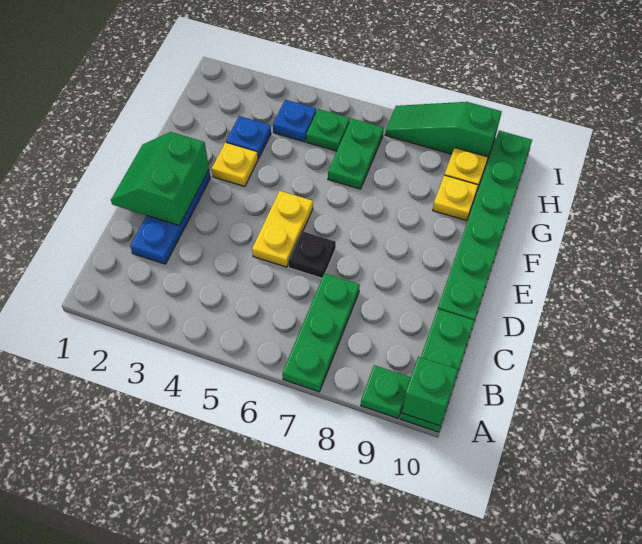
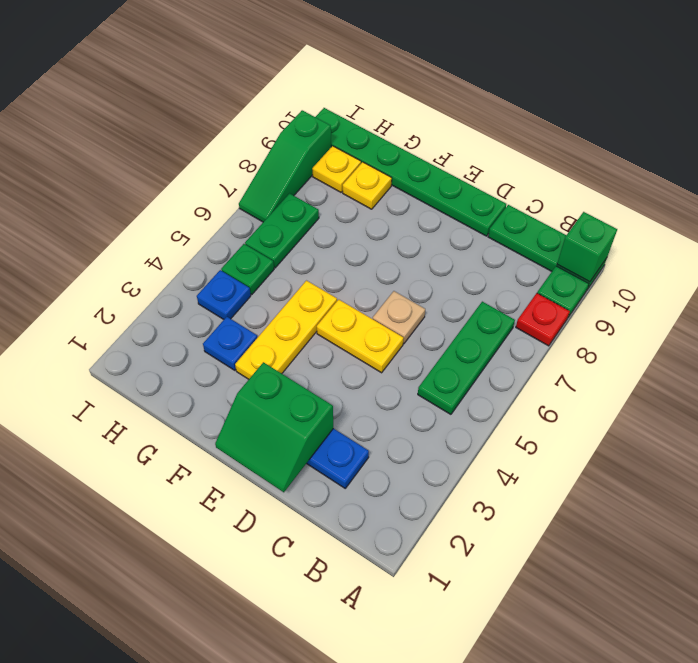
green plate A7:C7 level 1 -> green plate B5:B7 level 1
none -> red plate A8 level 1
black plate D6 level 1 -> tan plate D6 level 1
yellow plate F3 level 1 -> yellow plate F3:F5 level 1
green plate G6:H6 level 1 -> green plate H6:H7 level 1

